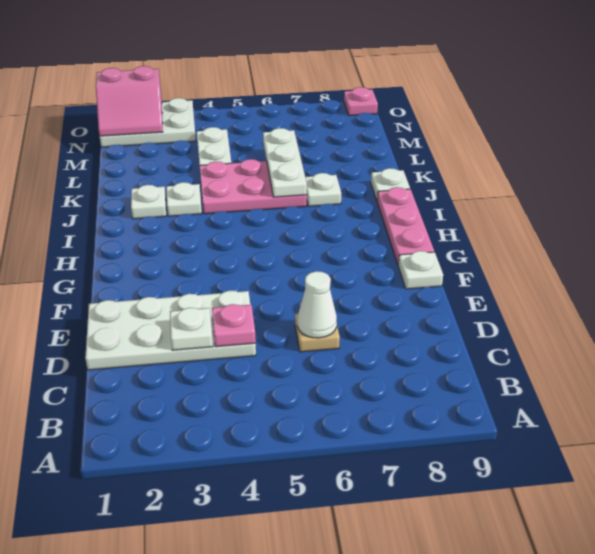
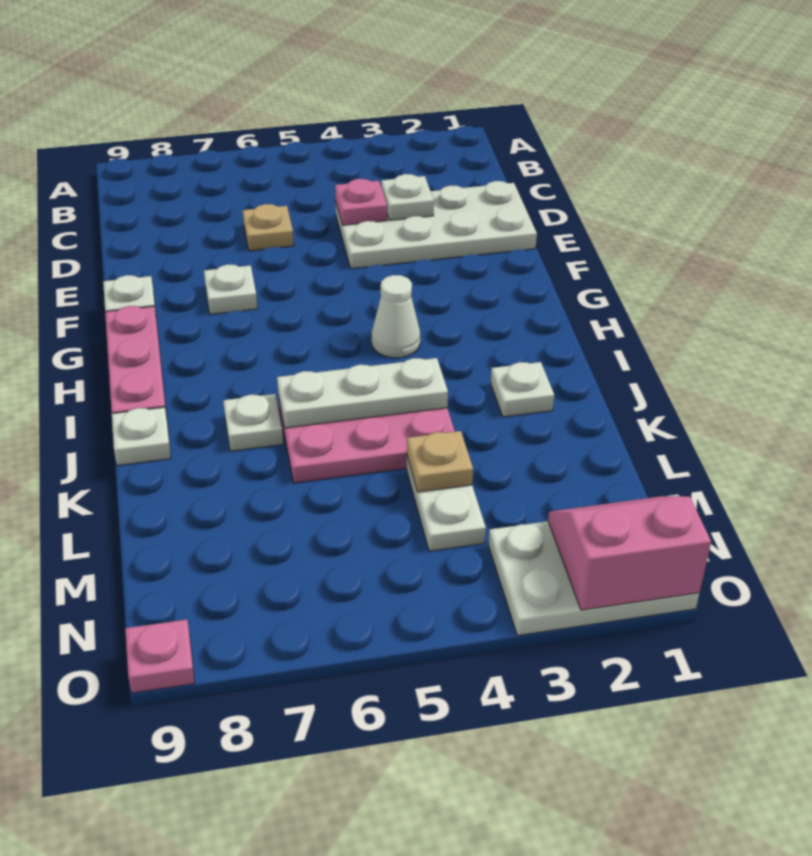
white cone D6 level 2 -> white cone H4 level 1
white plate J3 level 1 -> white plate F7 level 1
white plate J6:L6 level 2 -> white plate J4:J6 level 2
none -> tan plate L4 level 2

